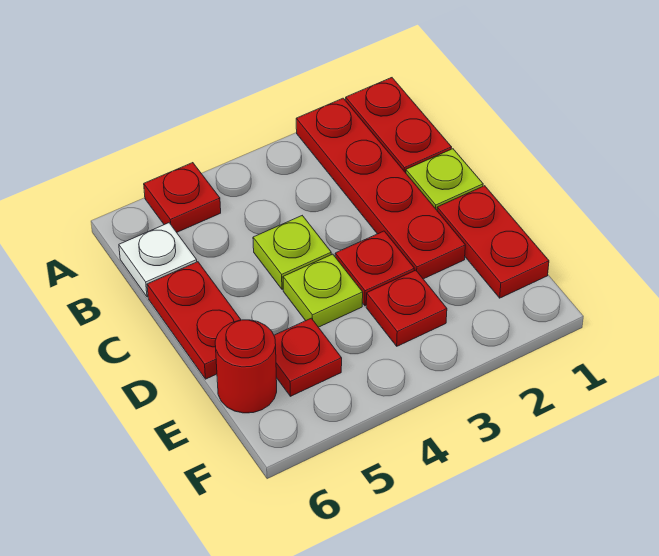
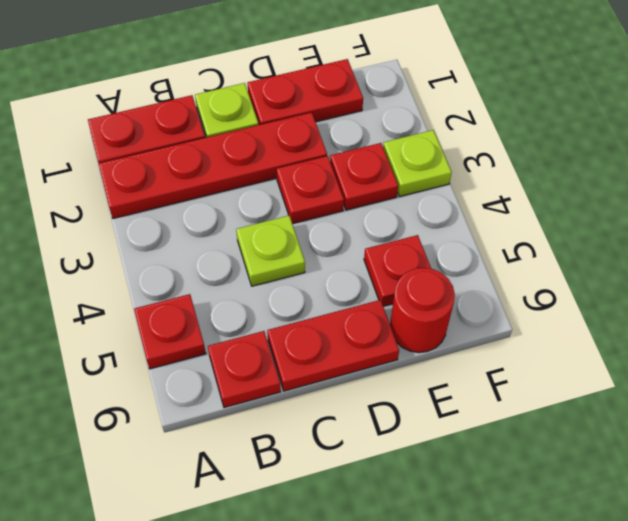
white plate B6 level 1 -> red plate B6 level 1
lime plate D4 level 1 -> lime plate F3 level 1

